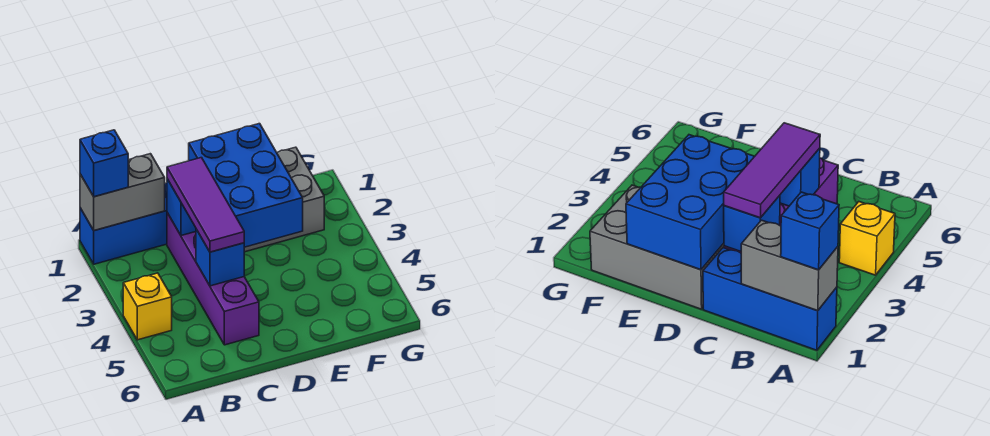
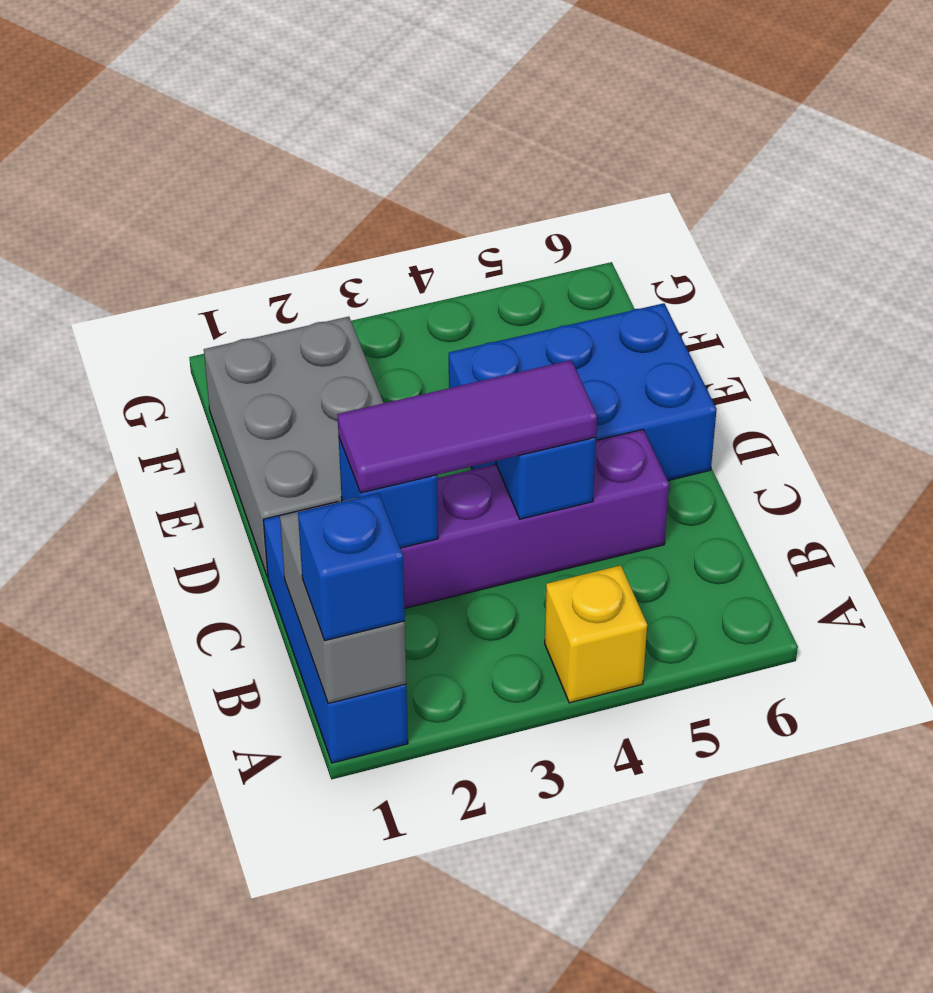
blue brick D1:E3 level 2 -> blue brick D4:E6 level 1

